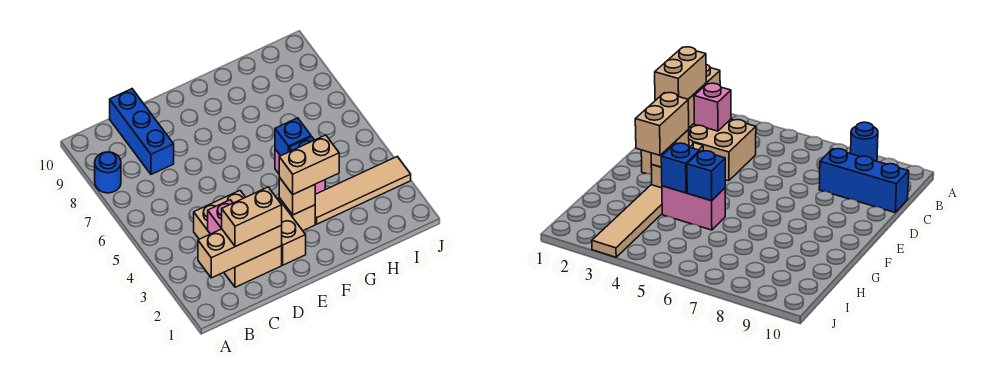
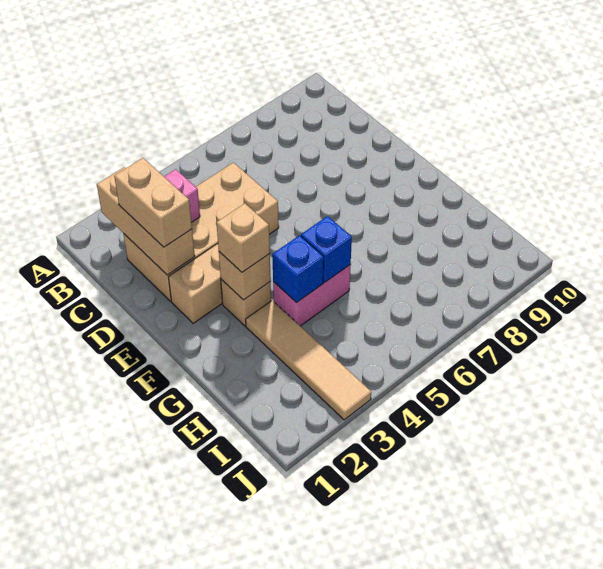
blue round brick A8 level 1 -> none
tan brick C2:D4 level 1 -> tan brick C2:D5 level 1
blue brick C8:C10 level 1 -> none
tan brick F3:G3 level 3 -> tan brick F3 level 3

